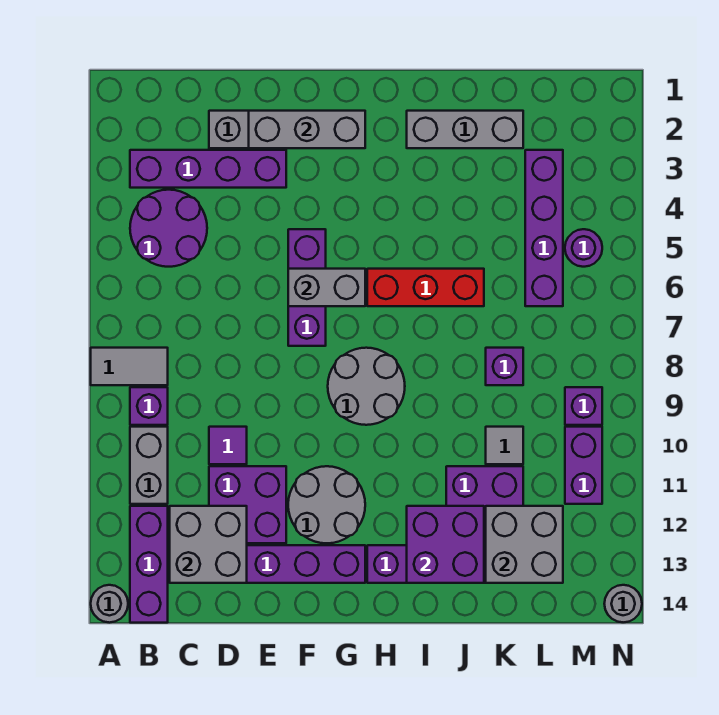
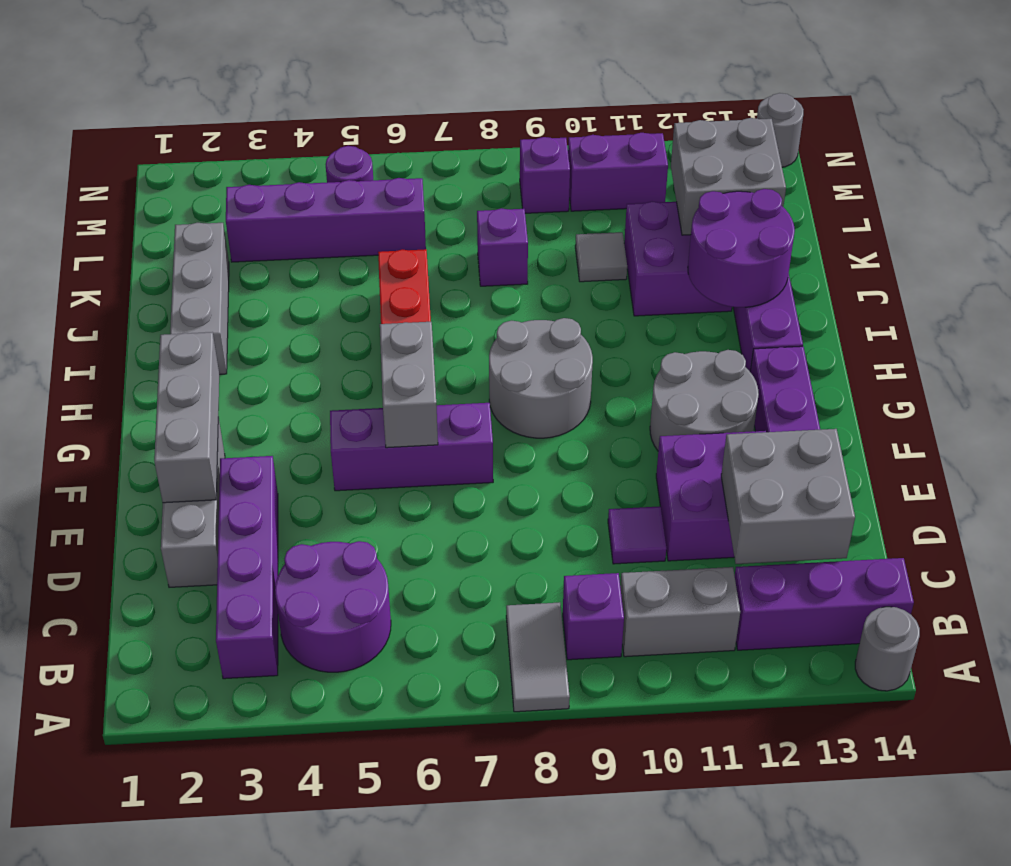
purple brick I12:J13 level 2 -> purple round brick I12:J13 level 2

